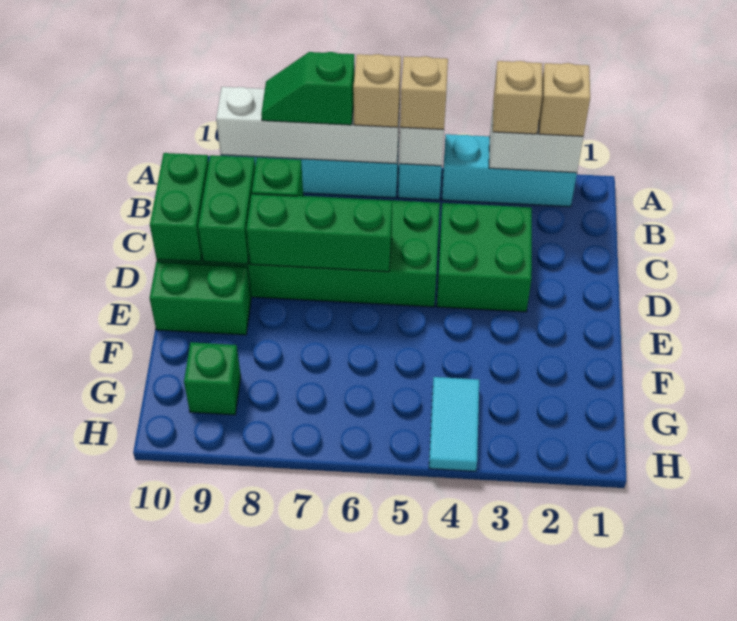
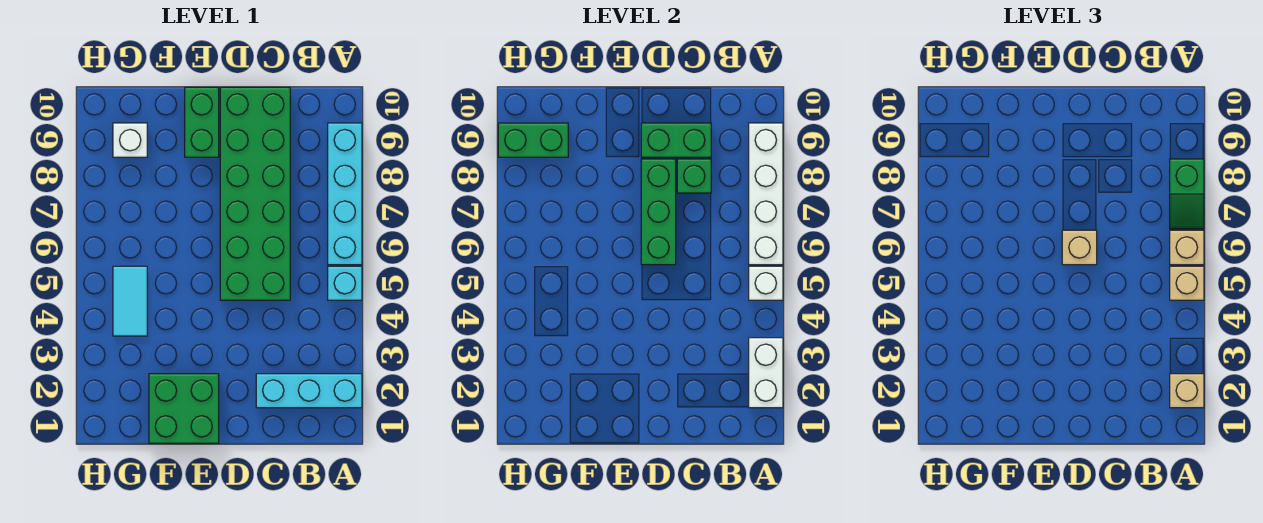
cyan brick A2:A4 level 1 -> cyan brick A2:C2 level 1
tan brick A3 level 3 -> tan brick D6 level 3
green slope A7:A8 level 3 top 7 -> green slope A7:A8 level 3 top 8
green brick C3:D4 level 1 -> green brick E1:F2 level 1
green brick C10:D10 level 2 -> green brick G9:H9 level 2
cyan tile G4:H4 level 1 -> cyan tile G4:G5 level 1
green brick G9 level 1 -> white brick G9 level 1

